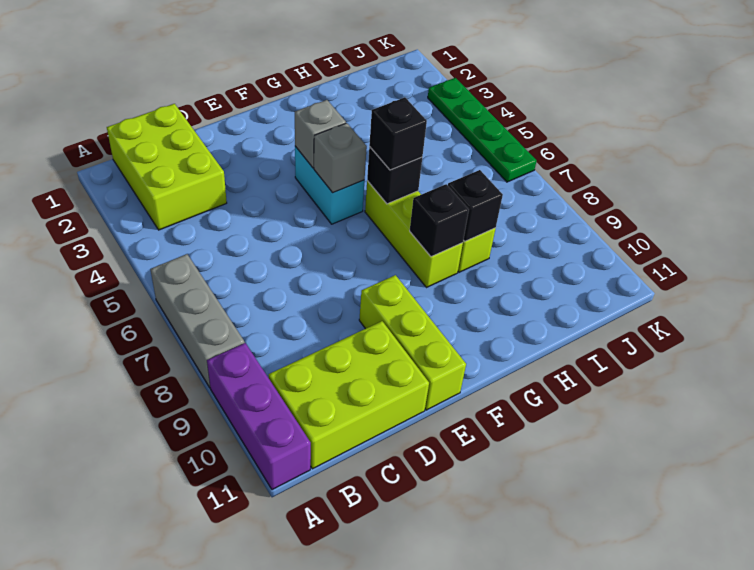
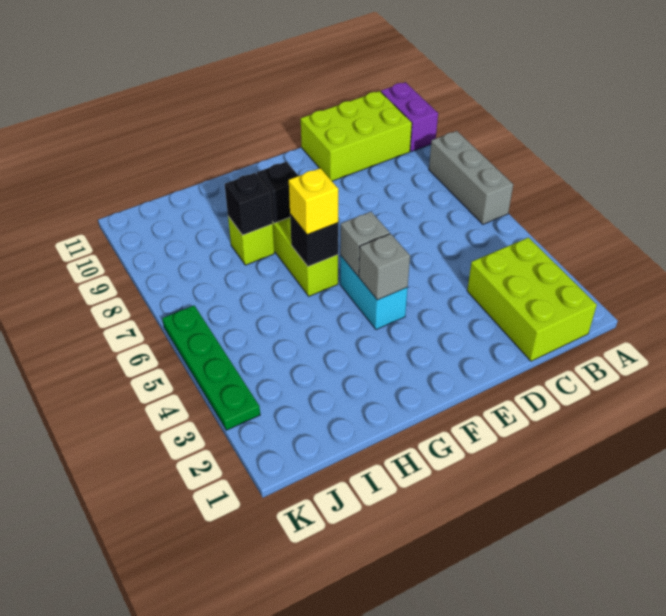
purple brick A9:A11 level 1 -> purple brick A10:A11 level 1
lime brick E9:E11 level 1 -> none
black brick G6 level 3 -> yellow brick G6 level 3

